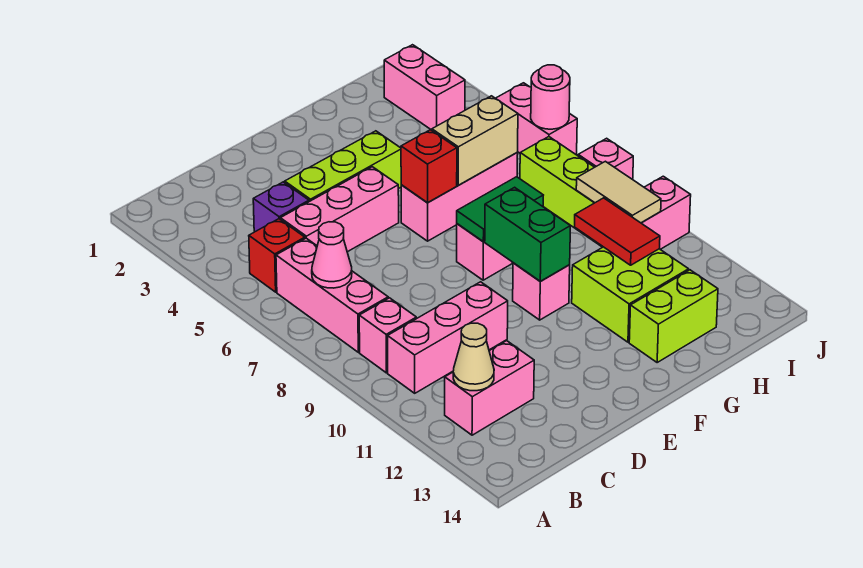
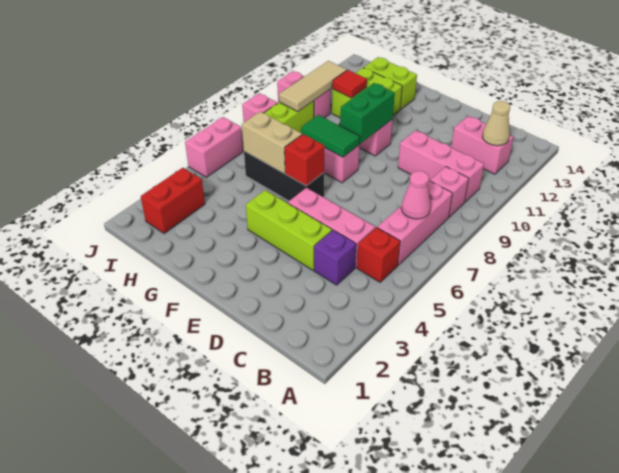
pink brick F6:H6 level 1 -> black brick F6:H6 level 1
red tile H10:H11 level 2 -> red tile H11 level 2
pink brick I2:I3 level 1 -> red brick I2:I3 level 1
tan tile I9:I10 level 2 -> tan tile I9:I11 level 2
pink round brick J6 level 2 -> none

